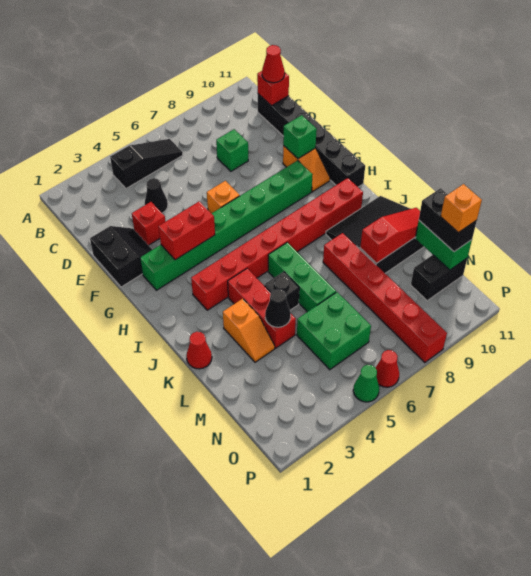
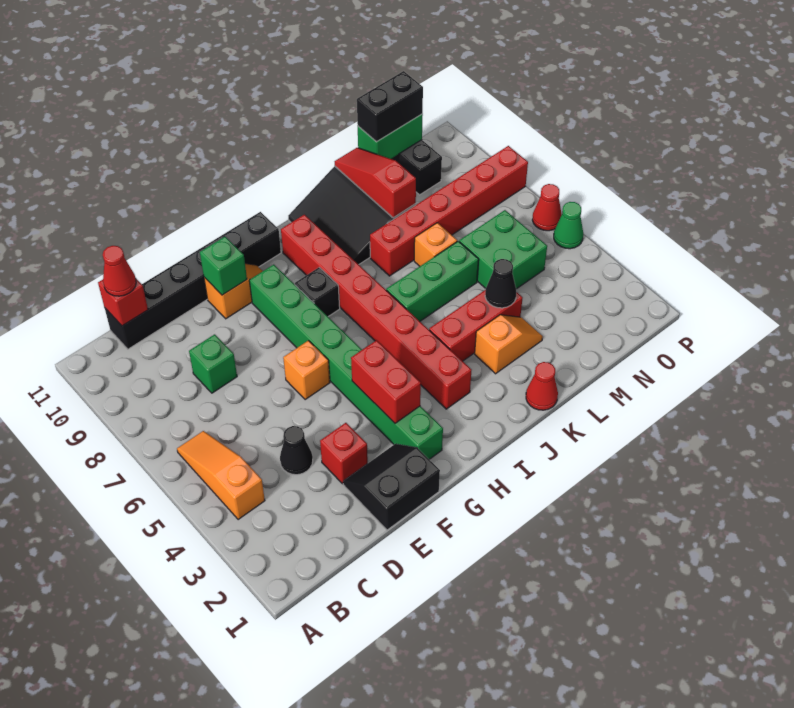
black slope B4:B6 level 1 top 4 -> orange slope B4:B6 level 1 top 4
black brick K5 level 1 -> black brick H8 level 1
orange brick N11 level 4 -> orange brick L7 level 1

